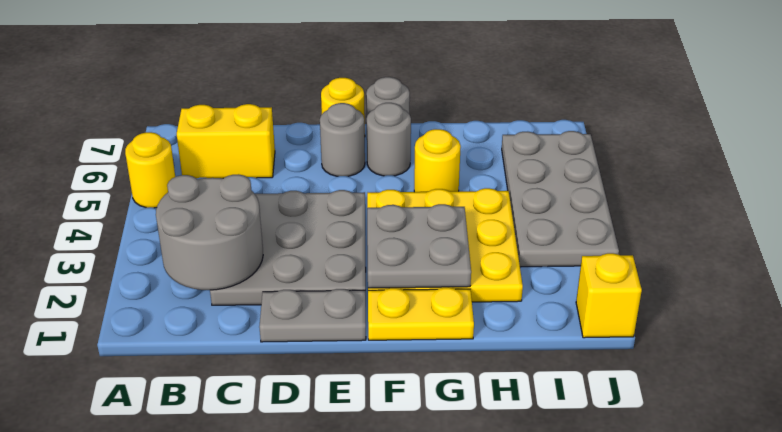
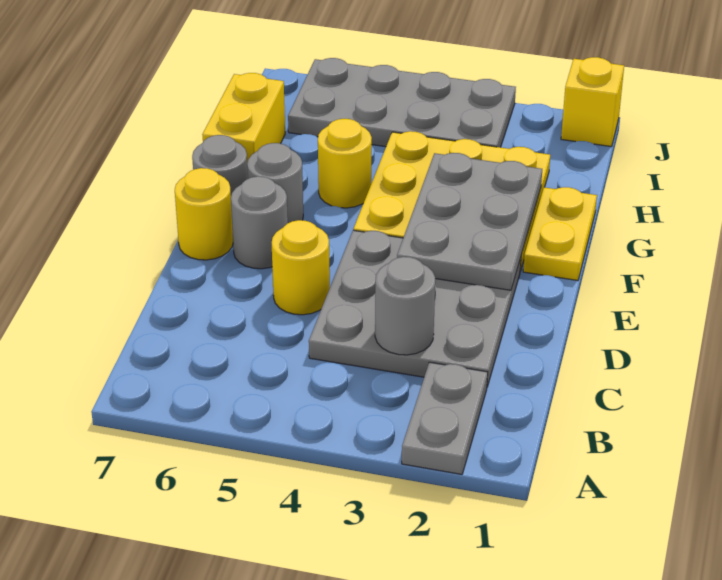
yellow round brick A5 level 1 -> yellow round brick D5 level 1
grey round brick B2:C3 level 2 -> grey round brick C3 level 2
yellow brick B6:C6 level 1 -> yellow brick G7:H7 level 1
grey plate D1:E1 level 1 -> grey plate A2:B2 level 1
grey plate F2:G3 level 2 -> grey plate E2:G3 level 2

